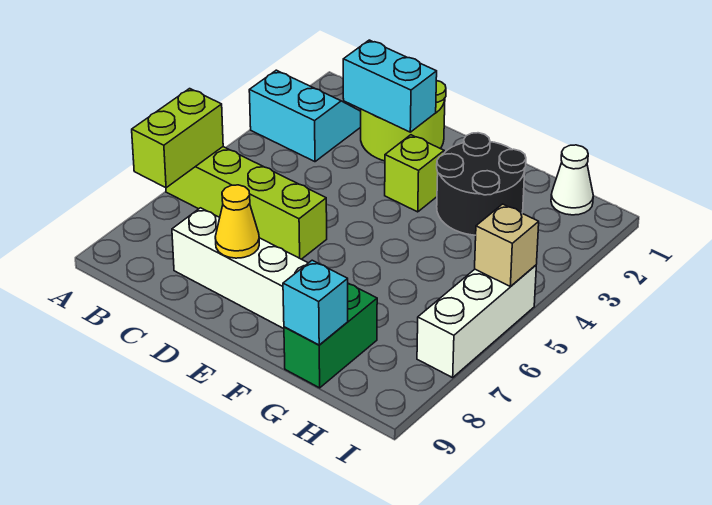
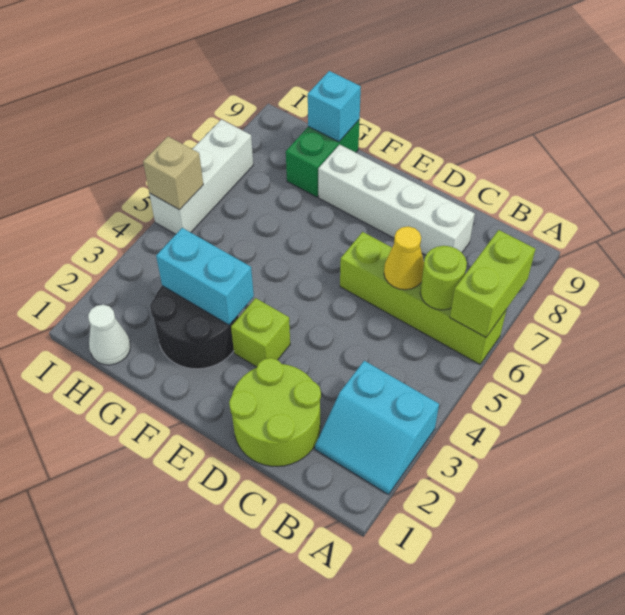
none -> lime round brick B6 level 2
cyan brick C2:D2 level 2 -> cyan brick F3:G3 level 2
yellow cone D8 level 2 -> yellow cone C6 level 2

